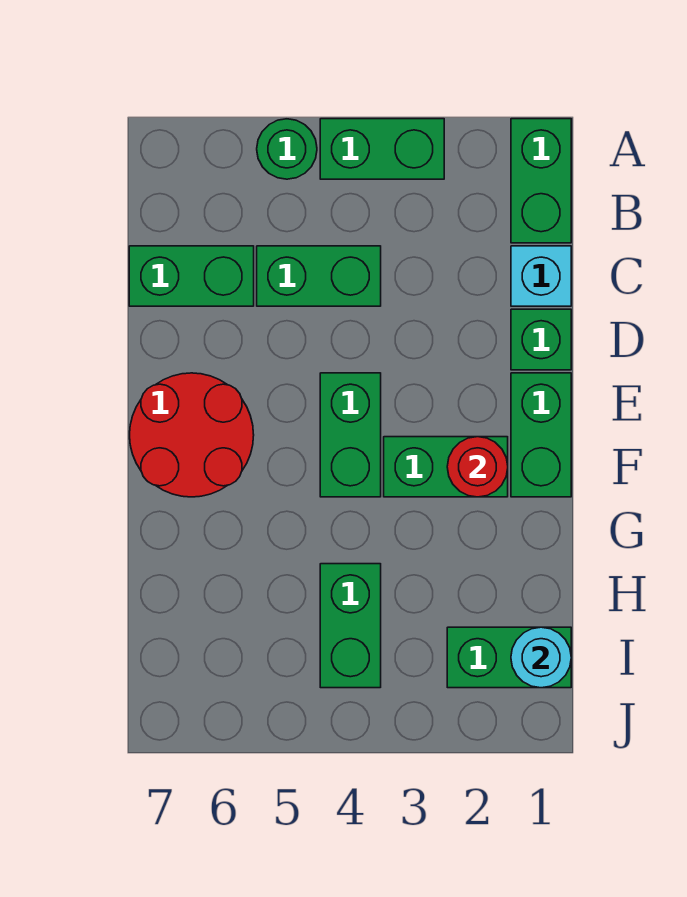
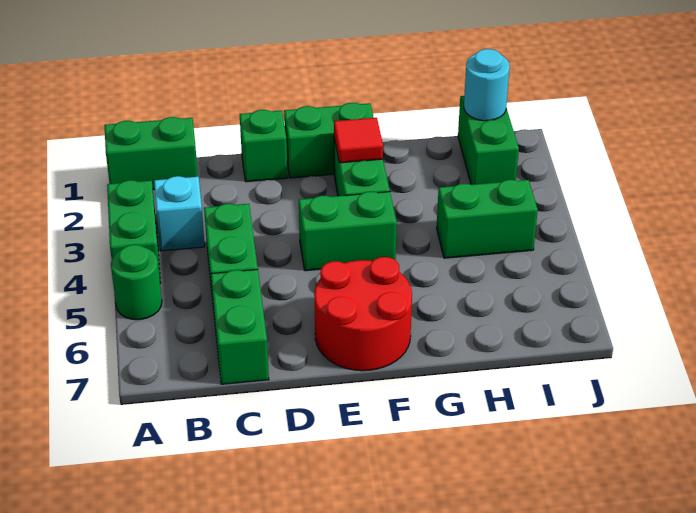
cyan brick C1 level 1 -> cyan brick B3 level 1
red round brick F2 level 2 -> red tile F2 level 2

